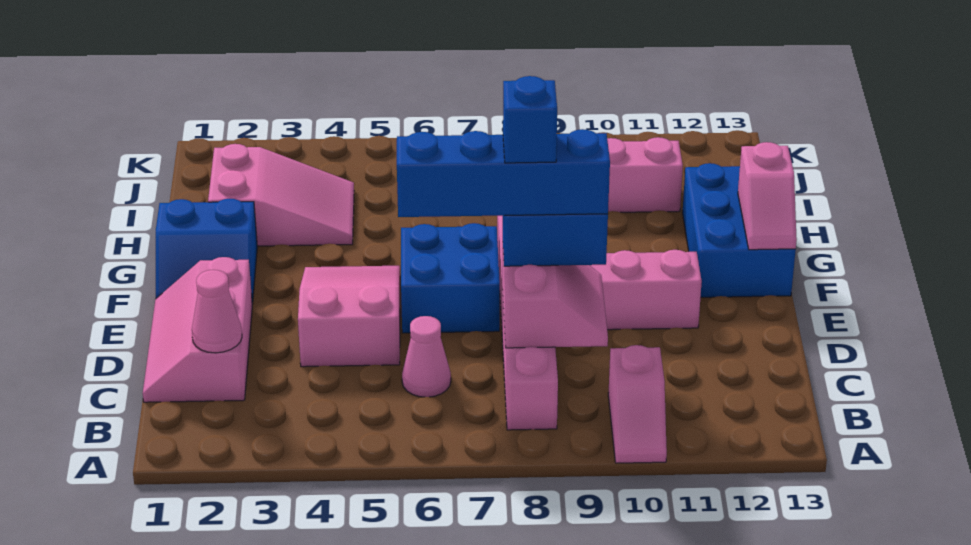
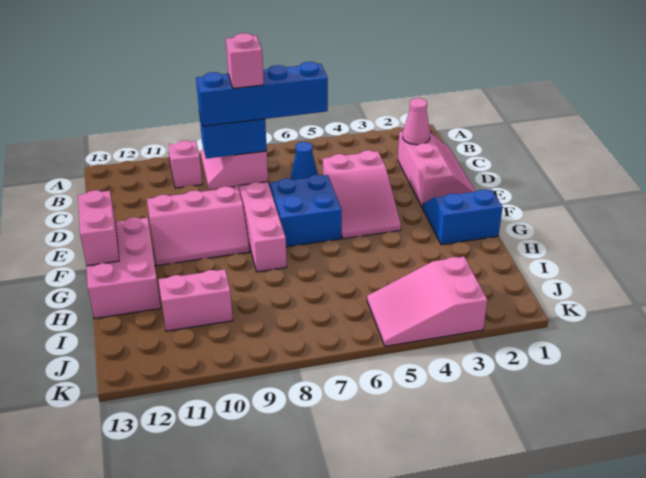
pink cone C6 level 1 -> blue cone C6 level 1
blue brick D8 level 5 -> pink brick D8 level 5
blue brick F12:H13 level 1 -> pink brick F12:H13 level 1
pink slope F13:G13 level 2 top G -> pink brick F13:G13 level 2
pink slope H2:I4 level 1 top 2 -> pink slope J3:K5 level 1 top 3

